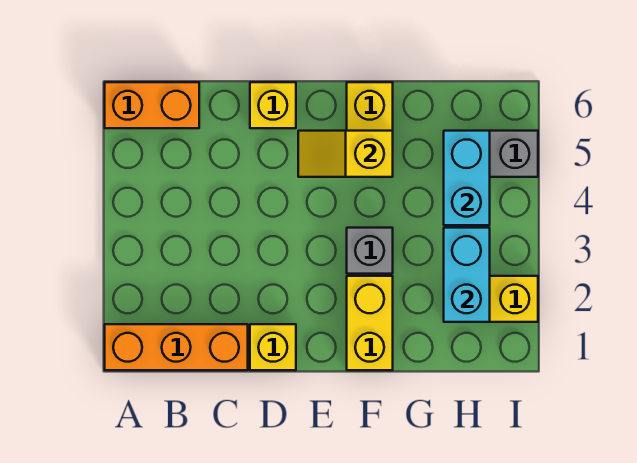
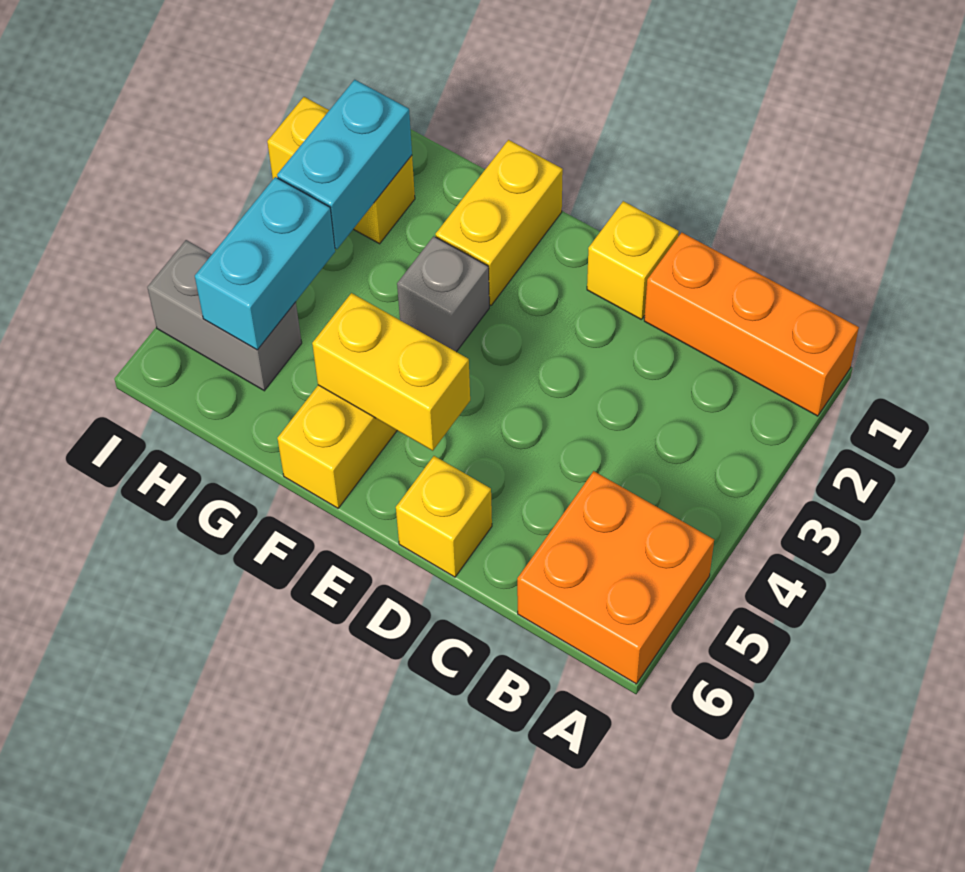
orange brick A6:B6 level 1 -> orange brick A5:B6 level 1
yellow slope E5:F5 level 2 top F -> yellow brick E5:F5 level 2

